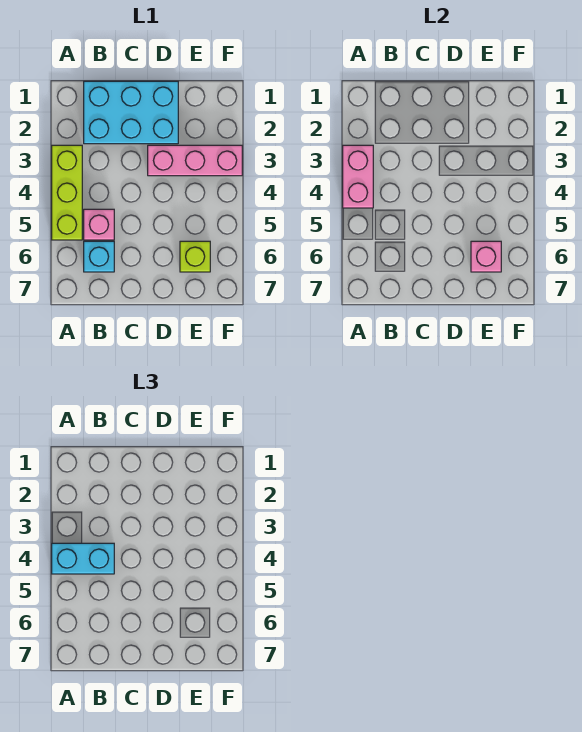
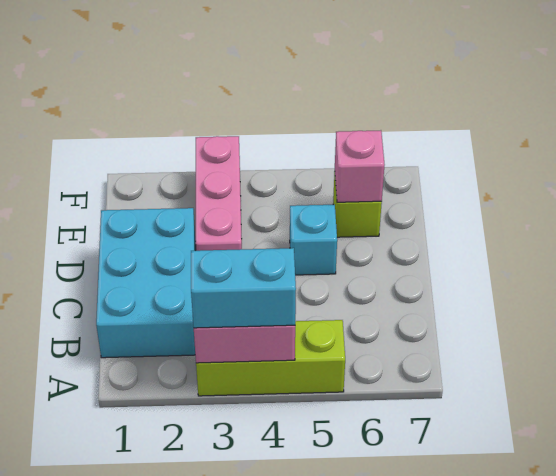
cyan brick A4:B4 level 3 -> cyan brick A3:A4 level 3
pink brick B5 level 1 -> none
cyan brick B6 level 1 -> cyan brick D5 level 1

